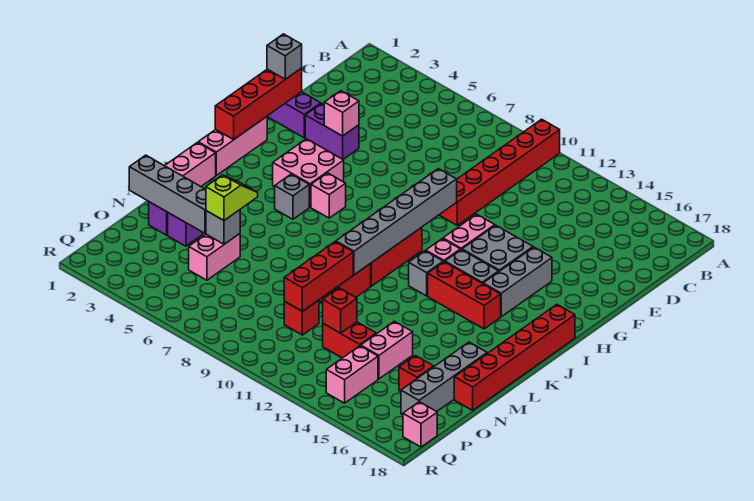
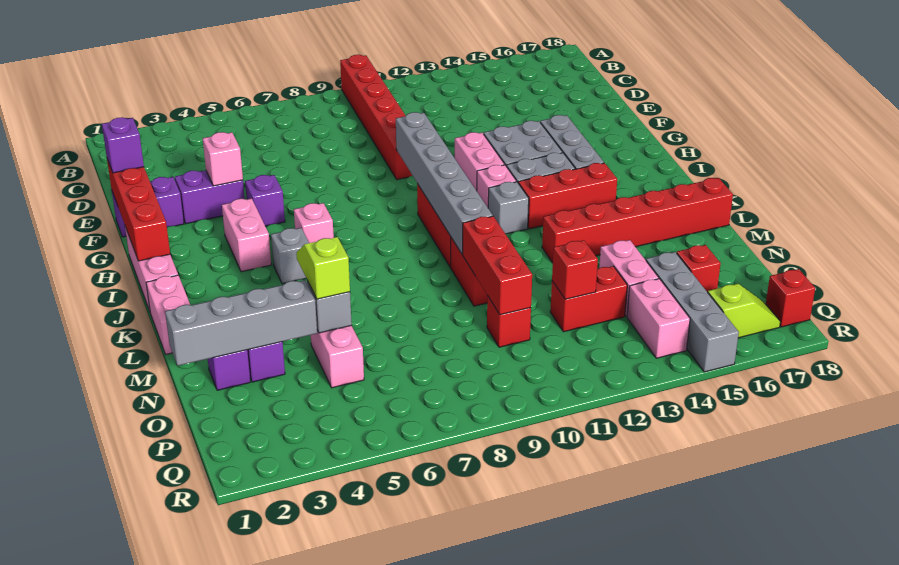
grey brick F1 level 3 -> purple brick F1 level 3
none -> purple brick G5 level 1
pink brick H4:I5 level 1 -> pink brick H4:I4 level 1
red brick I18:N18 level 1 -> red brick L13:L18 level 1
grey brick M17:P17 level 1 -> grey brick O15:R15 level 1
none -> lime slope Q16:Q17 level 1 top 16
pink brick Q18 level 1 -> red brick Q18 level 1

